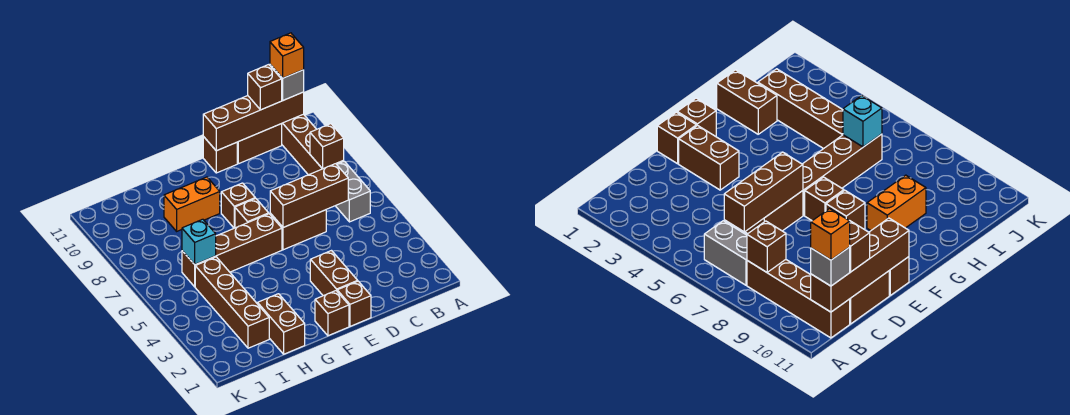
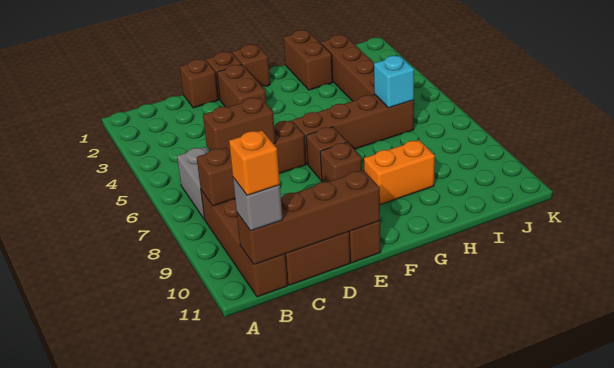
brown brick C6:E6 level 2 -> brown brick C6:D6 level 2
brown brick C11 level 3 -> brown brick D1 level 1

